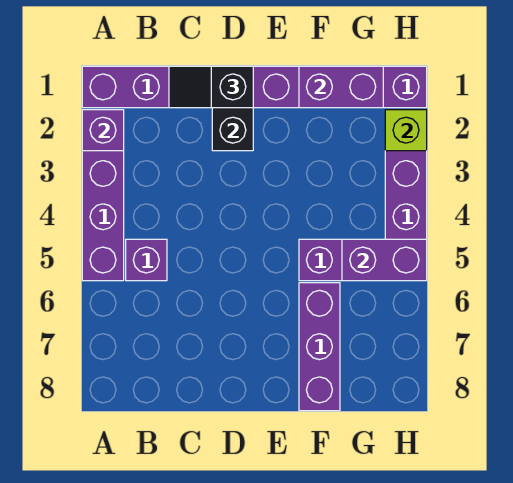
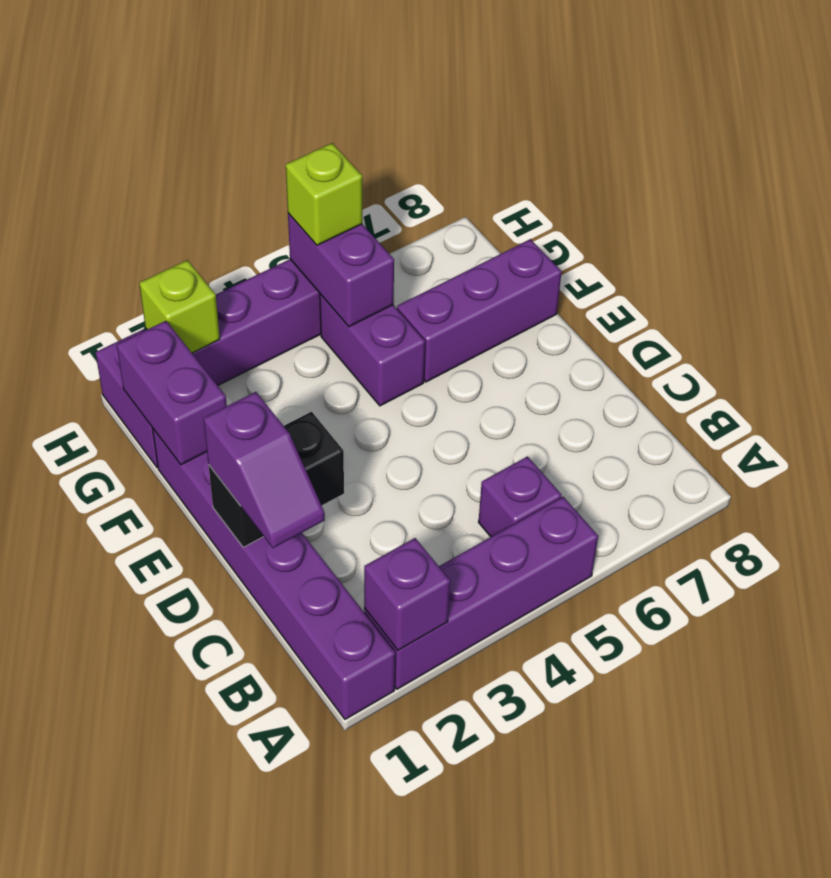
black slope C1:D1 level 3 top D -> purple slope C1:D1 level 3 top D
none -> lime brick H5 level 3

